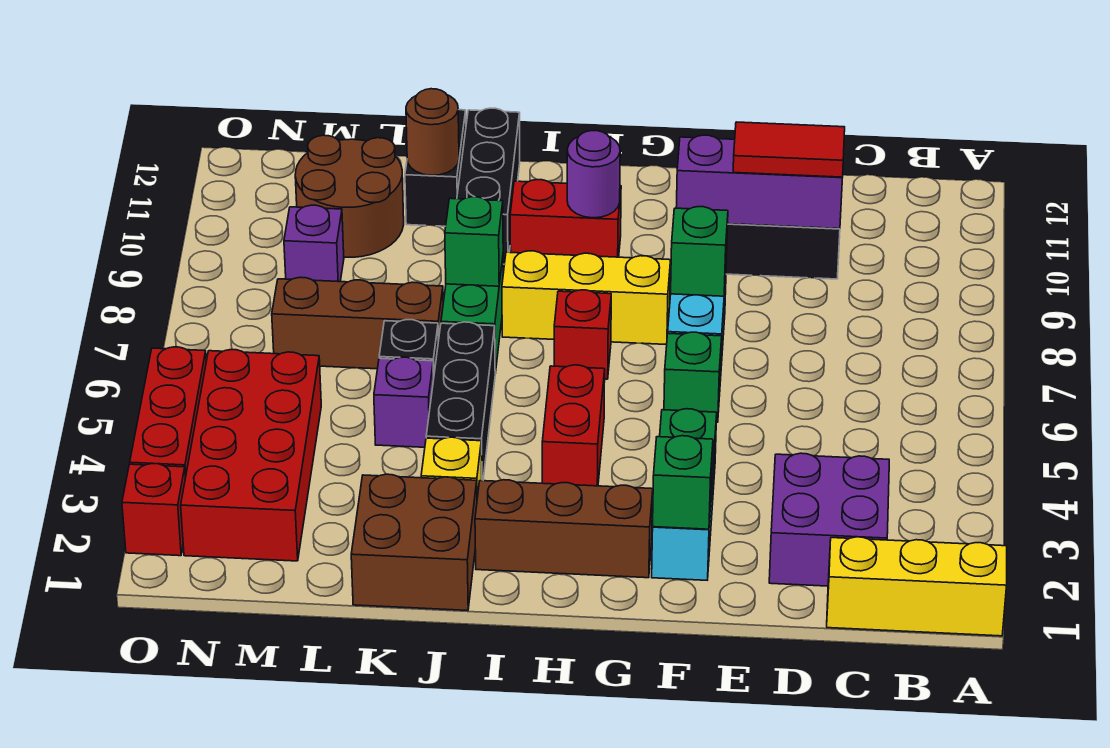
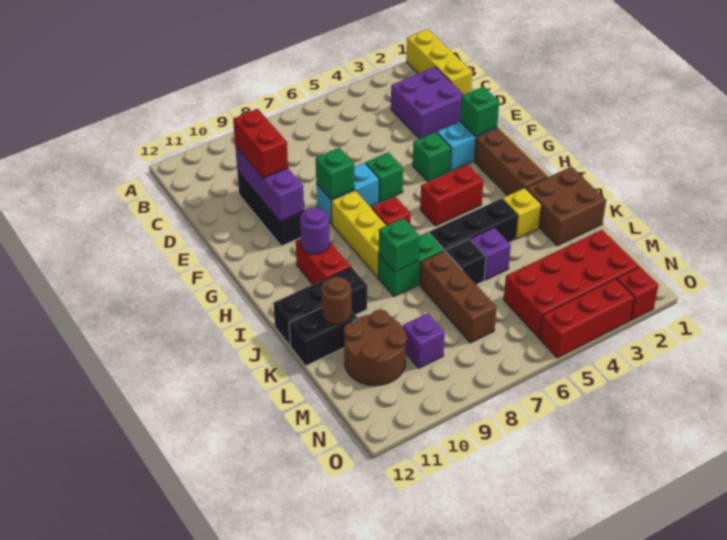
red tile D10:E10 level 3 -> red brick D10:E10 level 3

